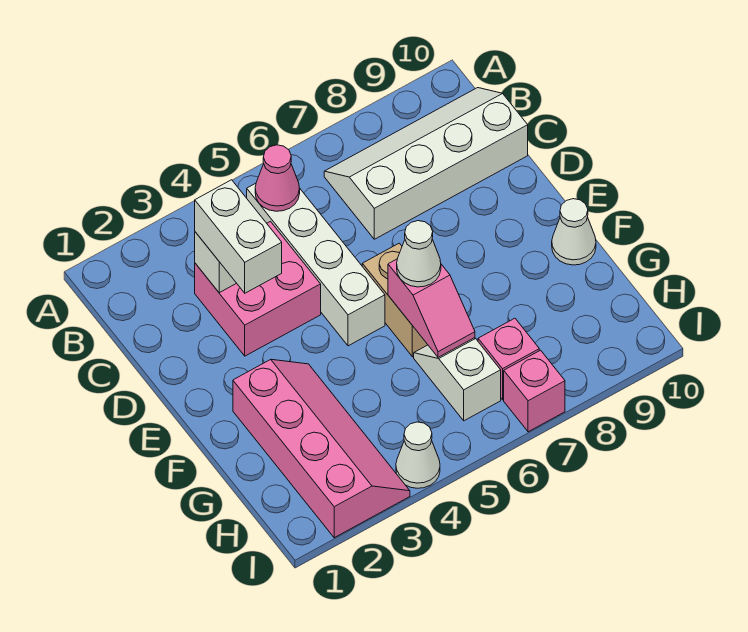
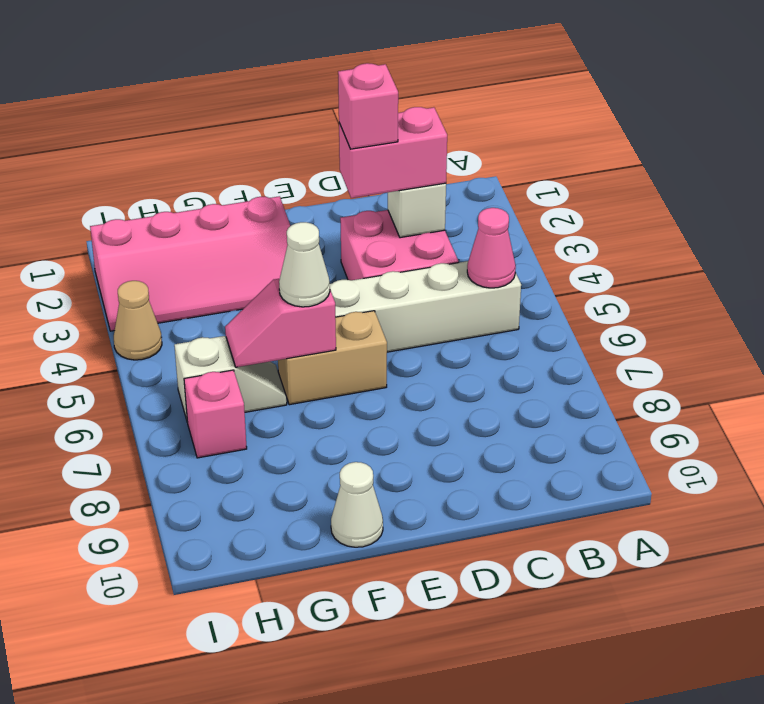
white slope B7:C10 level 1 top C -> none
white brick C3:D3 level 3 -> pink brick C3:D3 level 3
white cone I4 level 1 -> tan cone I4 level 1
pink brick I7 level 1 -> pink brick D3 level 4

